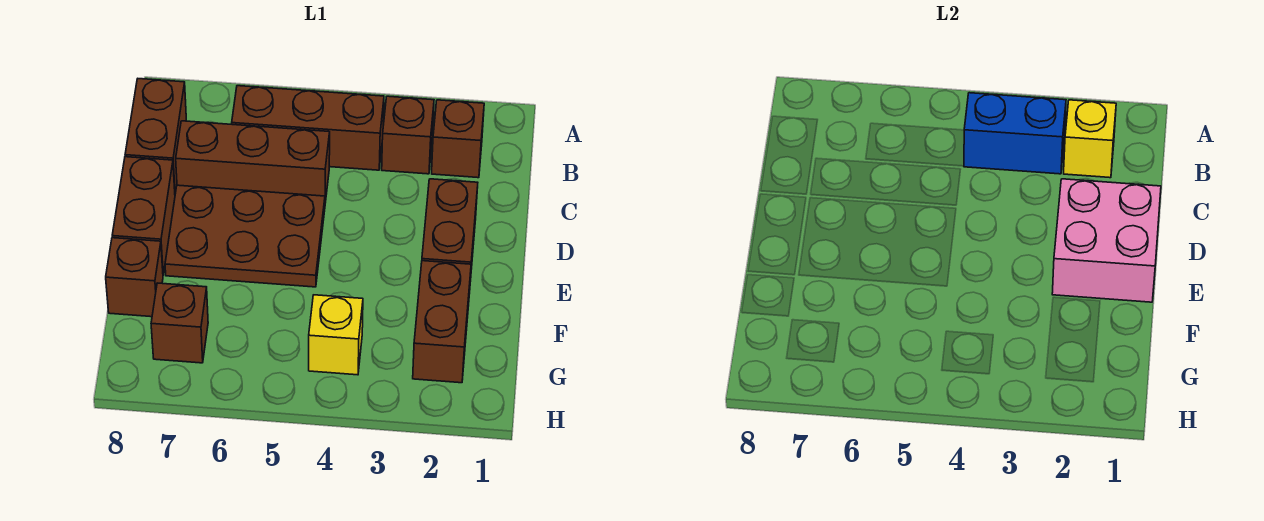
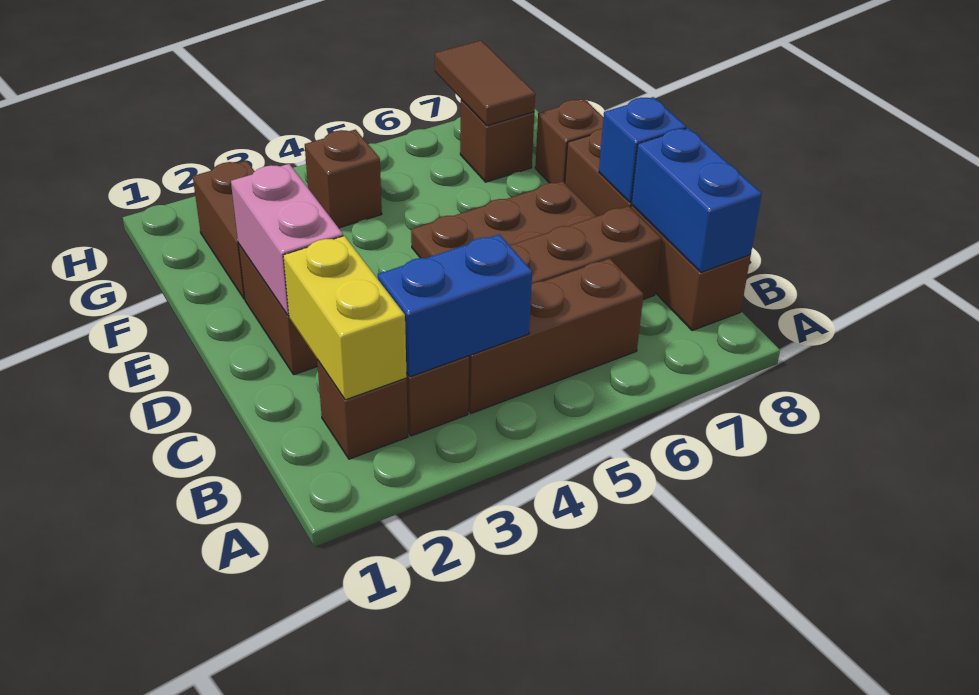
yellow brick B2 level 2 -> yellow brick B2:C2 level 2
none -> blue brick B8:C8 level 2
pink brick D1:E2 level 2 -> pink brick D2:E2 level 2
none -> blue brick D8 level 2
yellow brick G4 level 1 -> brown brick G4 level 1
none -> brown tile G7:H7 level 2

